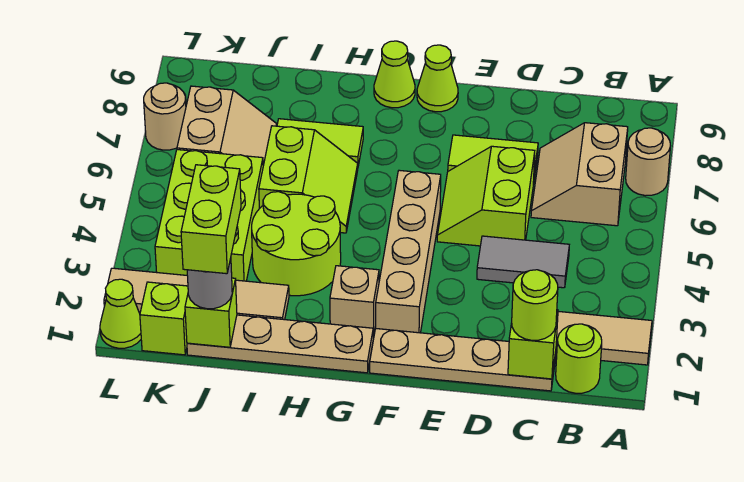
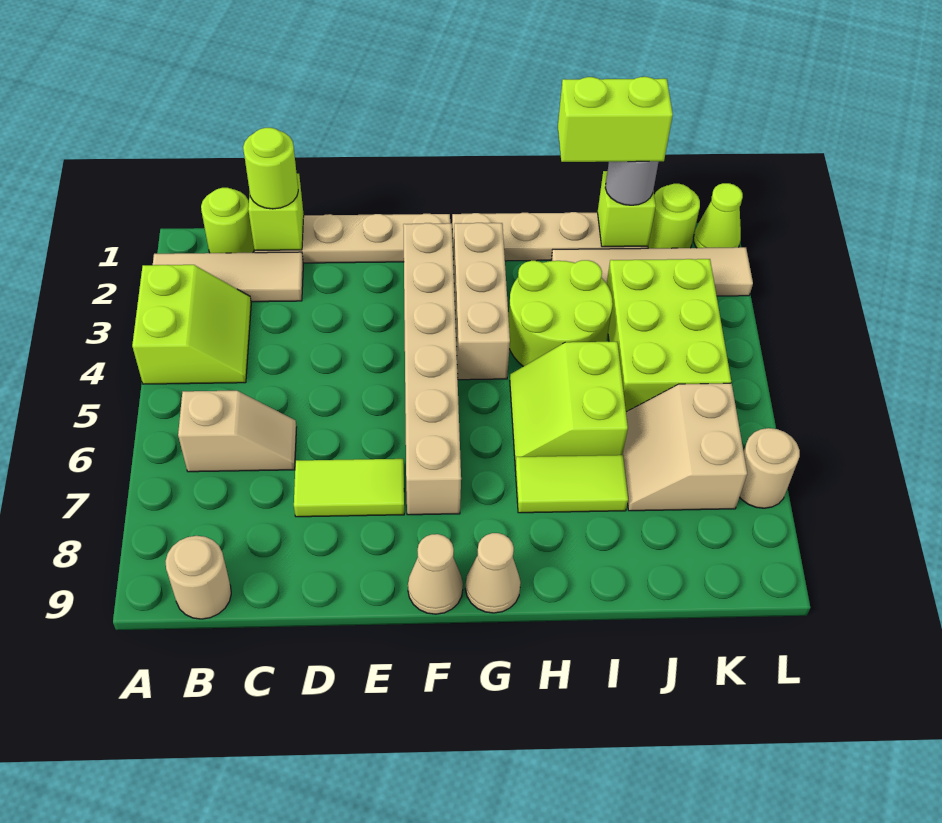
tan round brick A7 level 1 -> tan round brick B9 level 1
tan slope B6:C7 level 1 top B -> tan slope B6:C6 level 1 top B
grey tile C4:D4 level 1 -> none
lime slope D5:E6 level 1 top D -> lime slope A3:B4 level 1 top A
tan brick F2:F5 level 1 -> tan brick F2:F7 level 1
lime cone F9 level 1 -> tan cone F9 level 1
tan brick G2 level 1 -> tan brick G2:G4 level 1
lime cone G9 level 1 -> tan cone G9 level 1
lime brick J1:J2 level 4 -> lime brick I1:J1 level 4
lime brick K1 level 1 -> lime round brick K1 level 1

